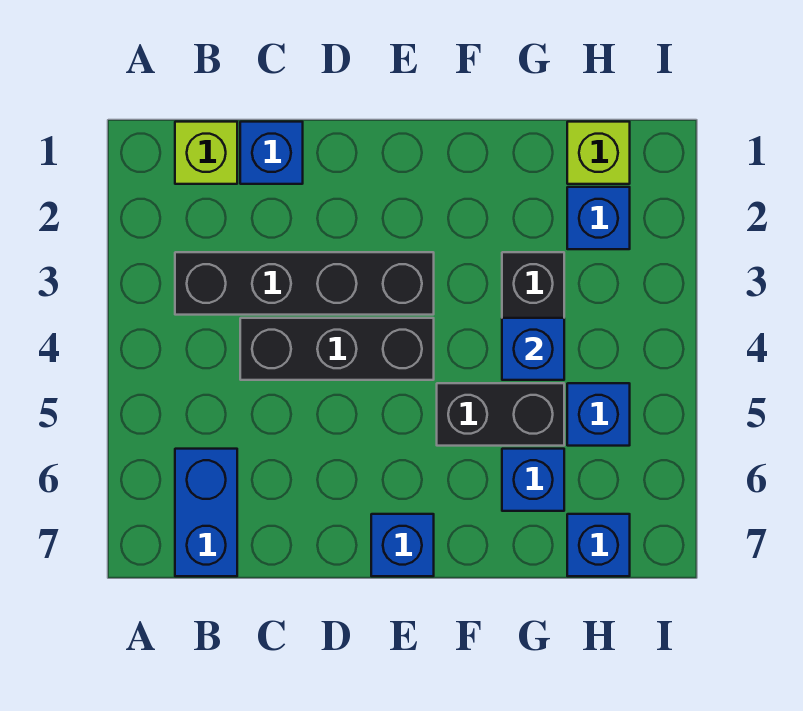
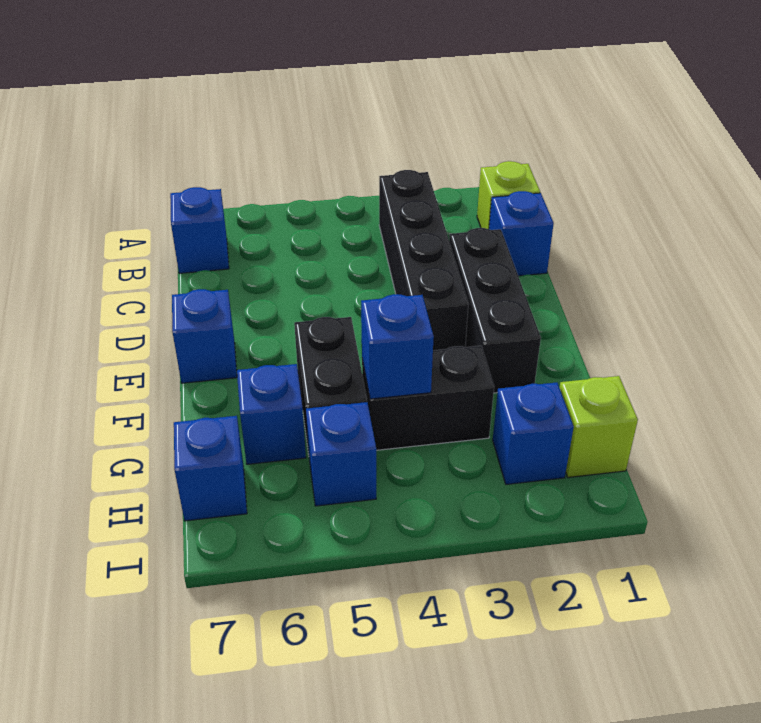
blue brick B6:B7 level 1 -> blue brick B7 level 1
black brick C4:E4 level 1 -> black brick D2:F2 level 1

